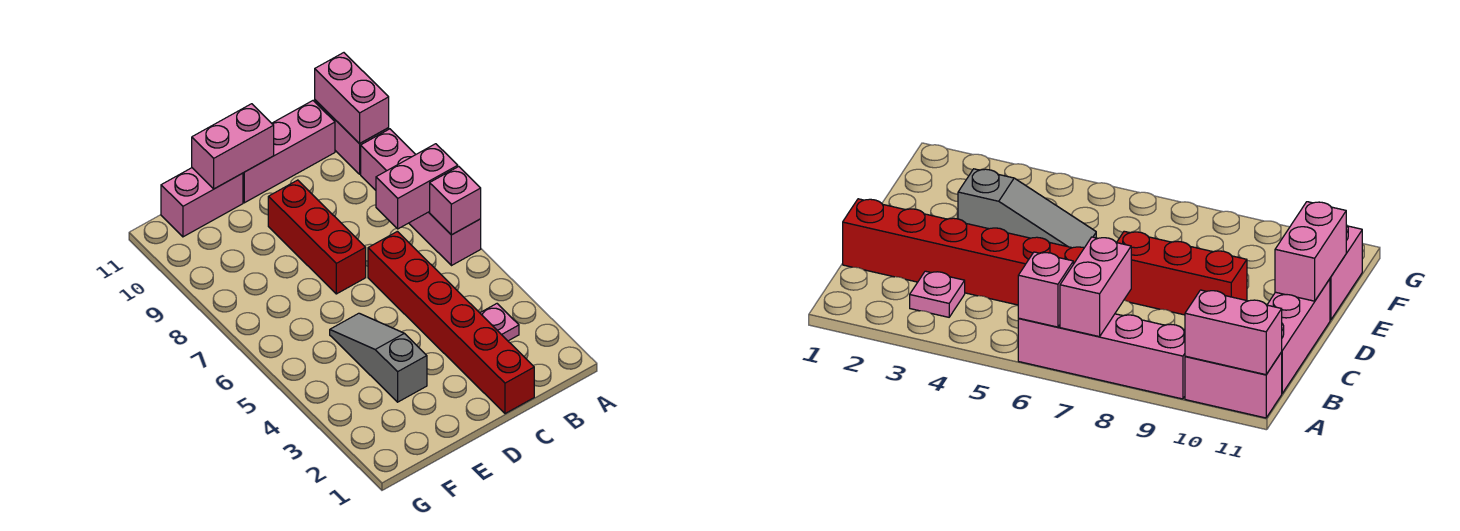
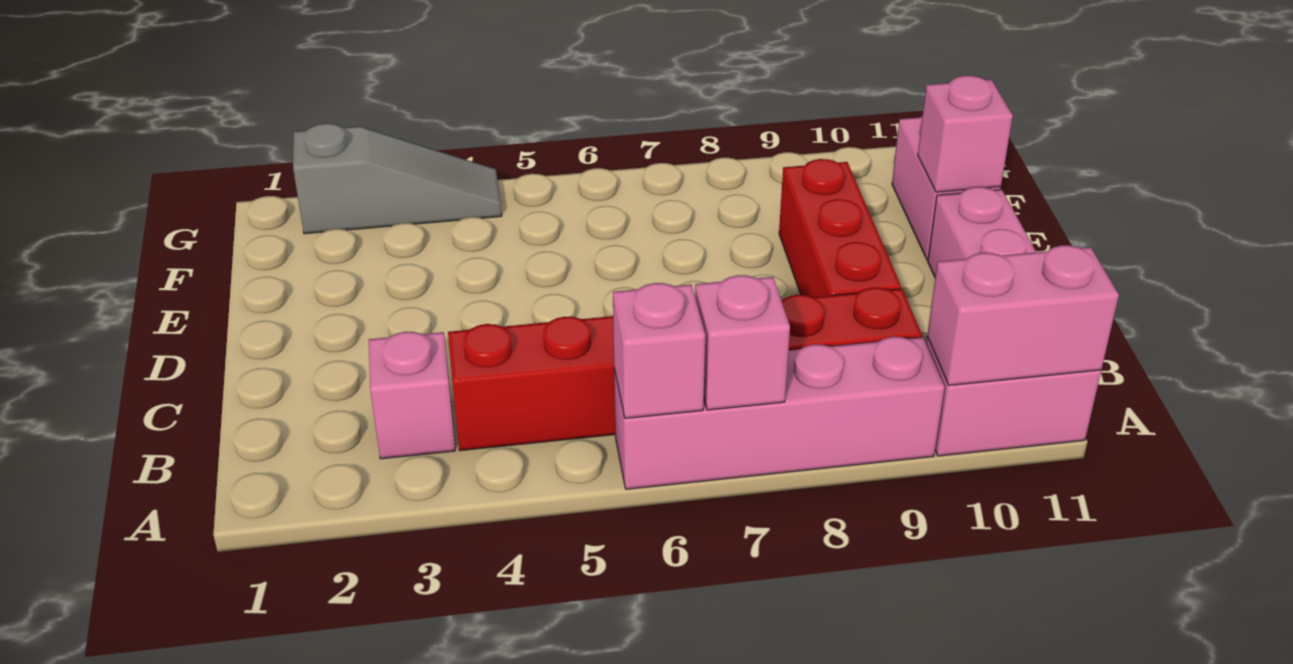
pink brick A7:B7 level 2 -> pink brick A7 level 2
pink plate B3 level 1 -> pink brick B3 level 1
red brick C1:C6 level 1 -> red brick B4:B9 level 1
red brick D7:D9 level 1 -> red brick C9:E9 level 1
pink brick D11:E11 level 2 -> pink brick E11 level 2
grey slope E3:E5 level 1 top 3 -> grey slope G2:G4 level 1 top 2

